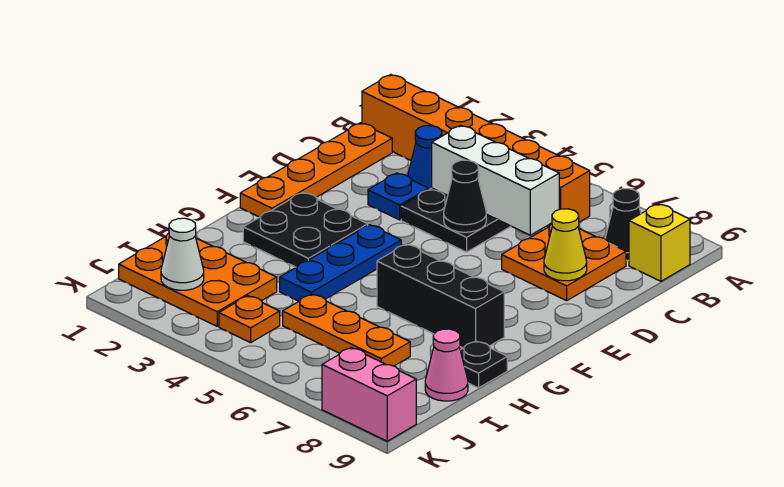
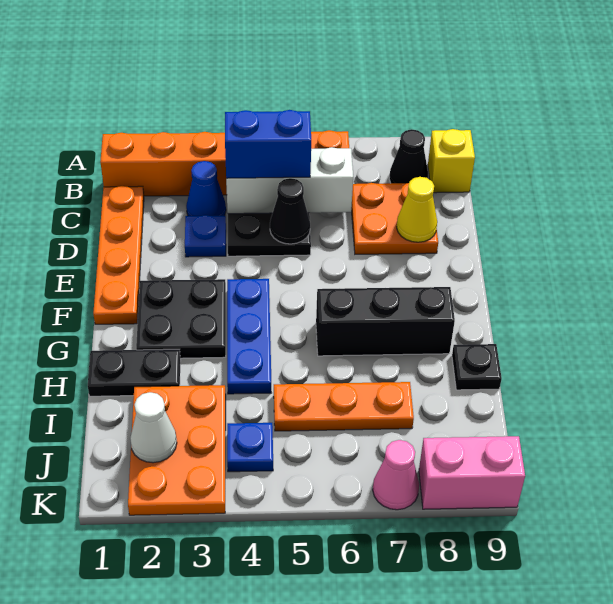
none -> blue brick C4:C5 level 3
none -> black plate H1:H2 level 1
orange plate I1:J3 level 1 -> orange plate I2:K3 level 1
pink cone I9 level 1 -> pink cone K7 level 1
orange plate J4 level 1 -> blue plate J4 level 1

